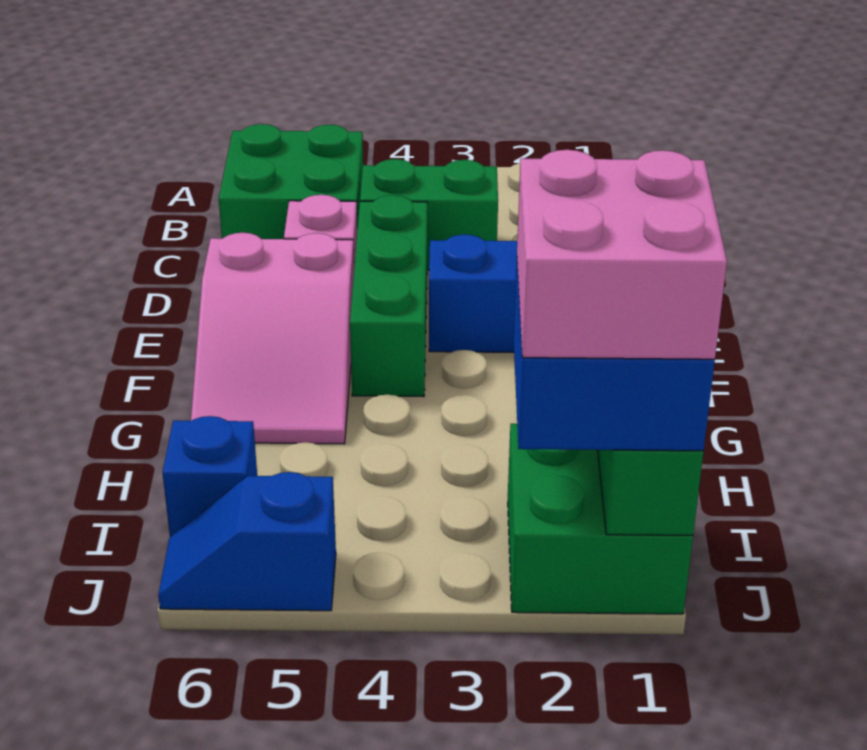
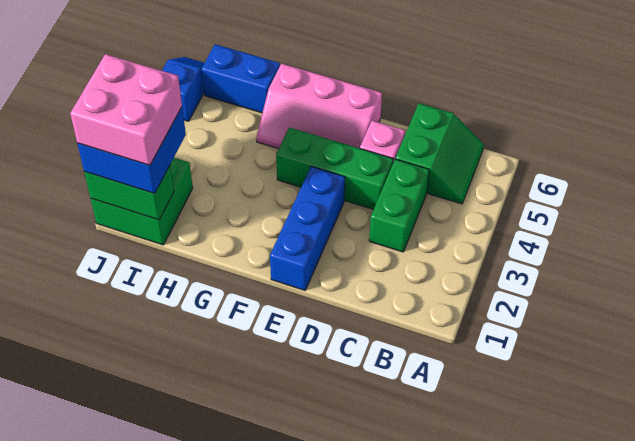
green brick B5:C6 level 1 -> green slope B5:C6 level 1 top C
pink slope E5:G6 level 1 top E -> pink slope E5:G6 level 1 top 6
blue brick I6 level 1 -> blue brick H6:I6 level 1

